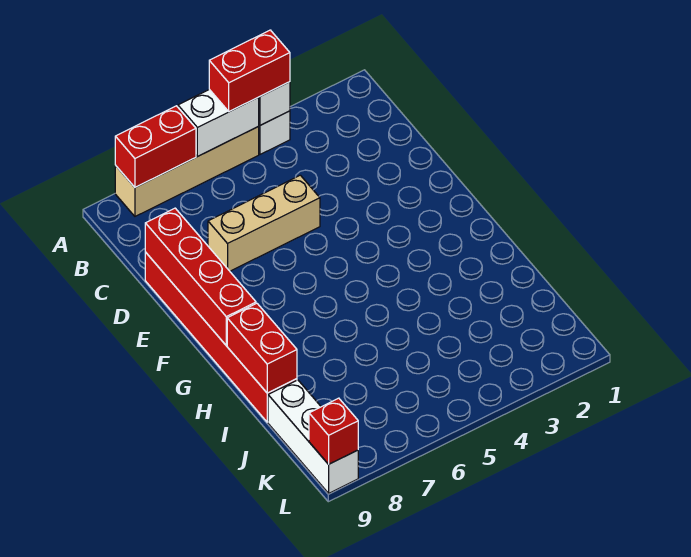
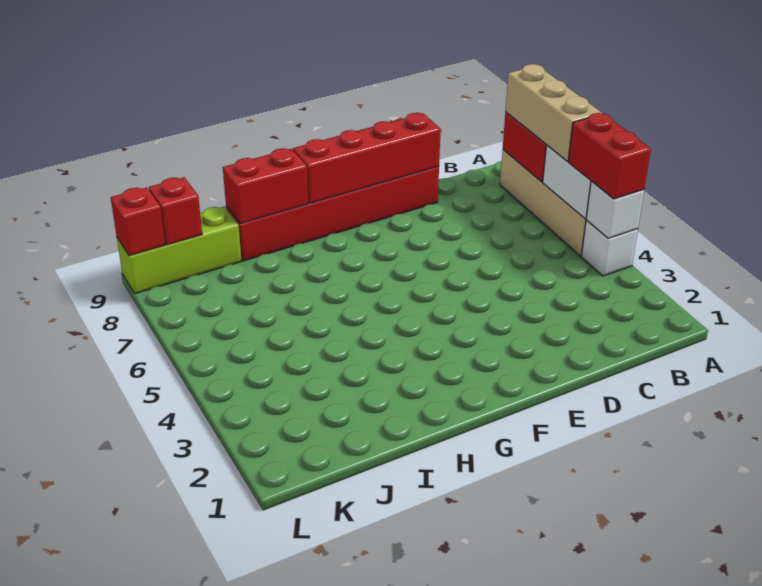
tan brick D5:D7 level 1 -> tan brick A6:A8 level 3
white brick J9:L9 level 1 -> lime brick J9:L9 level 1
none -> red brick K9 level 2

